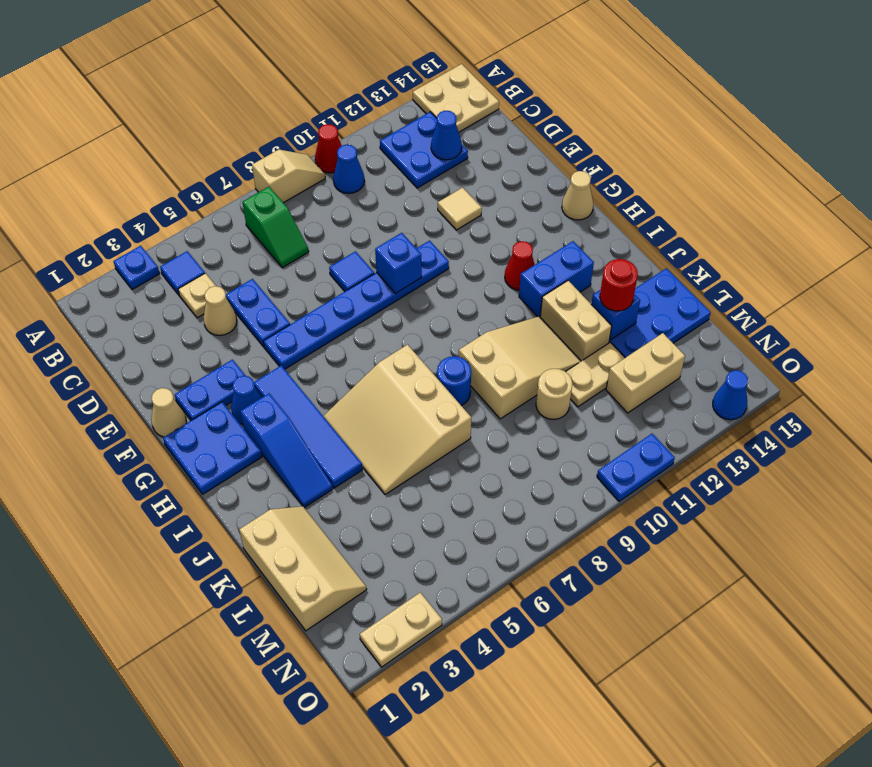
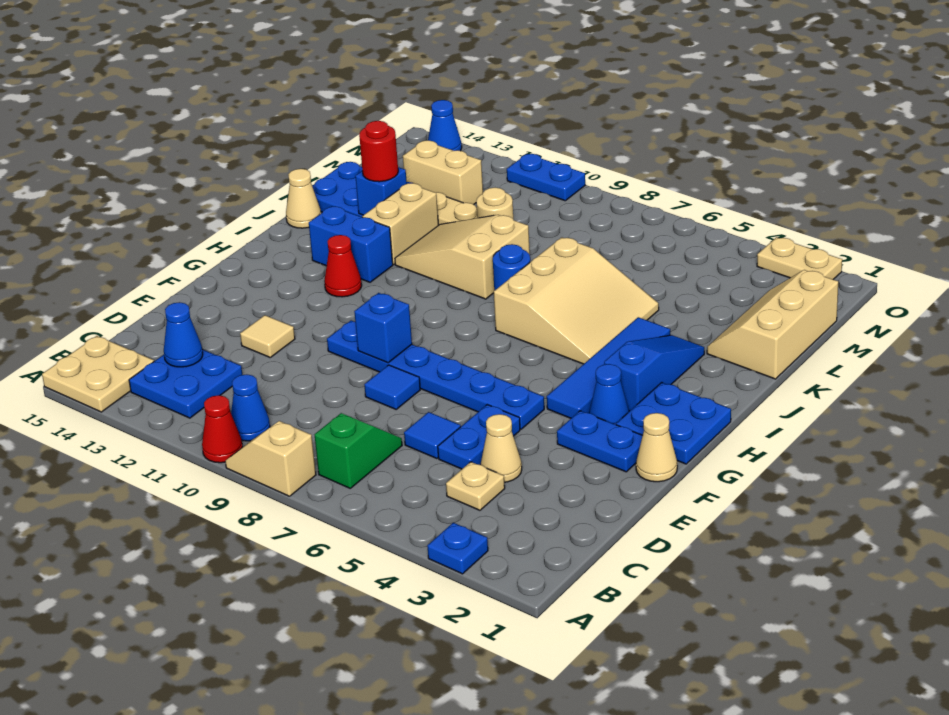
blue tile B4 level 1 -> blue tile D6 level 1
tan cone G15 level 1 -> tan cone J15 level 1

